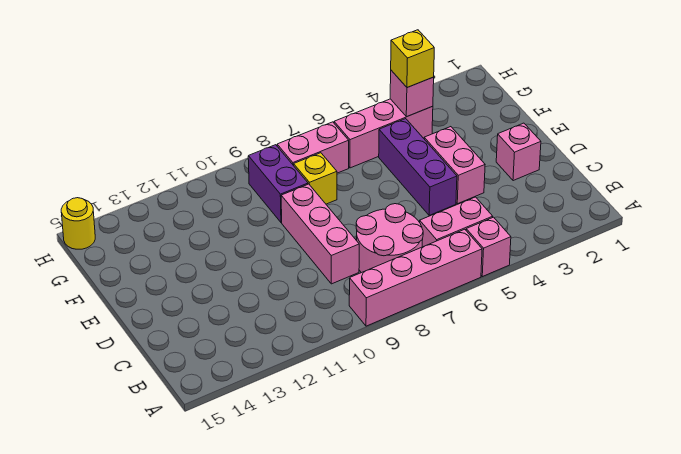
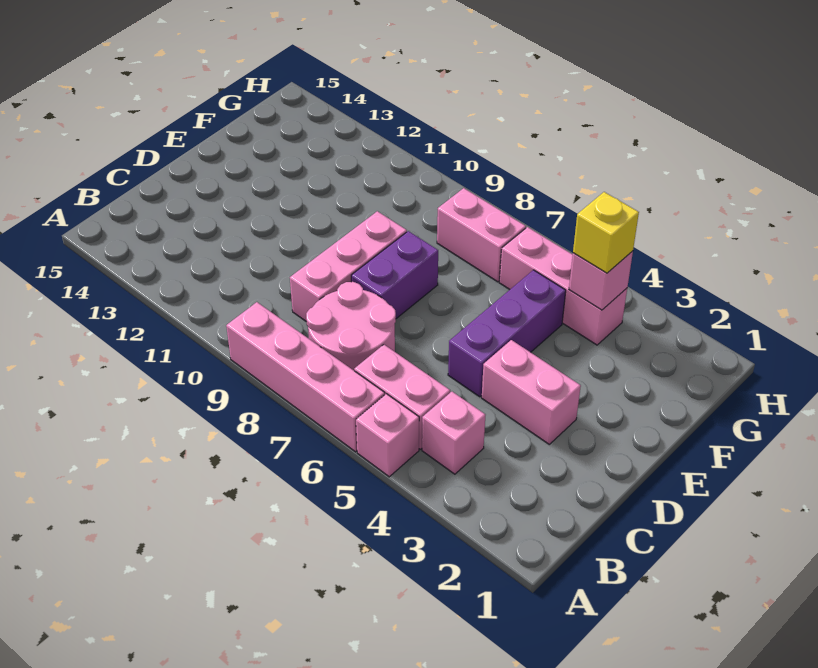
pink brick D2 level 1 -> pink brick B4 level 1
pink brick D4:E4 level 1 -> pink brick D3:D4 level 1
yellow brick F8 level 1 -> none
purple brick F9:G9 level 1 -> purple brick D8:E8 level 1
yellow round brick H15 level 1 -> none

